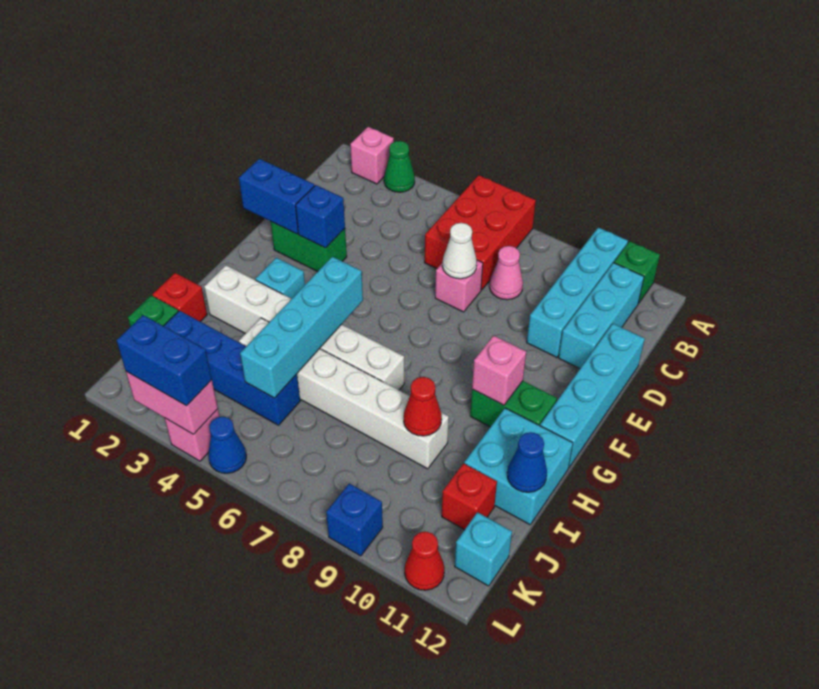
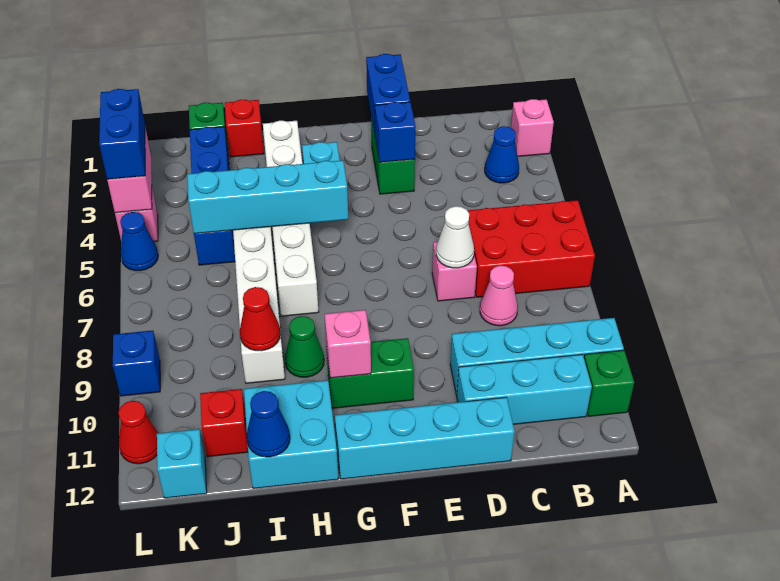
green cone A3 level 1 -> green cone H9 level 1
none -> blue cone B3 level 1
green brick G10:G11 level 1 -> green brick F10:G10 level 1

